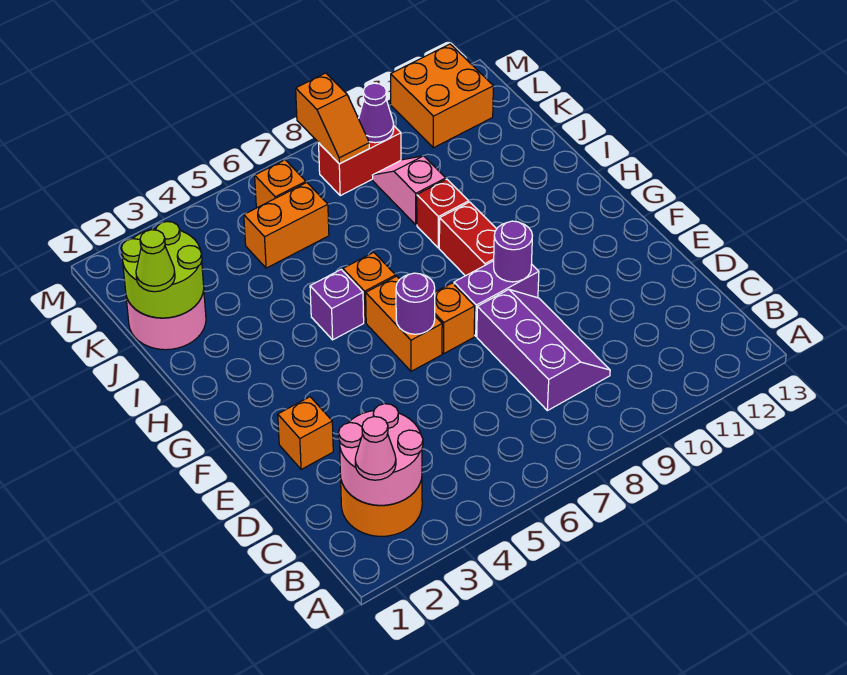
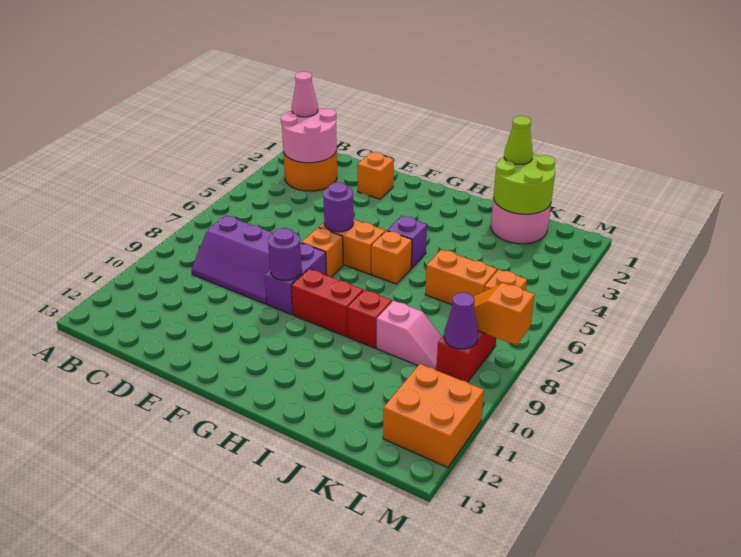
orange brick K5:K6 level 1 -> orange brick J6:K6 level 1

